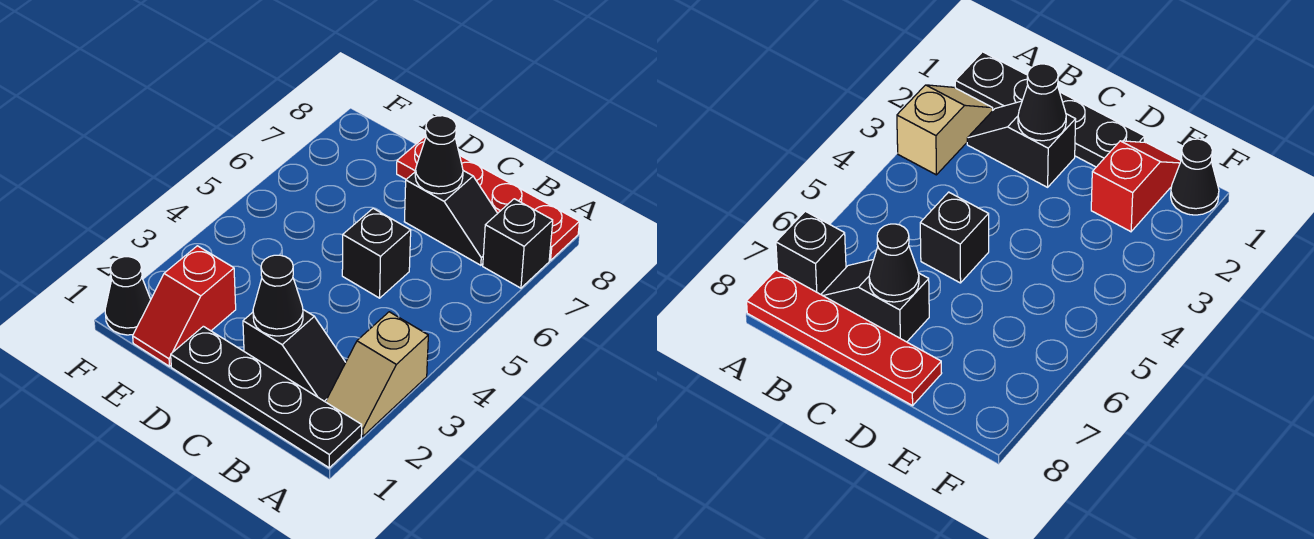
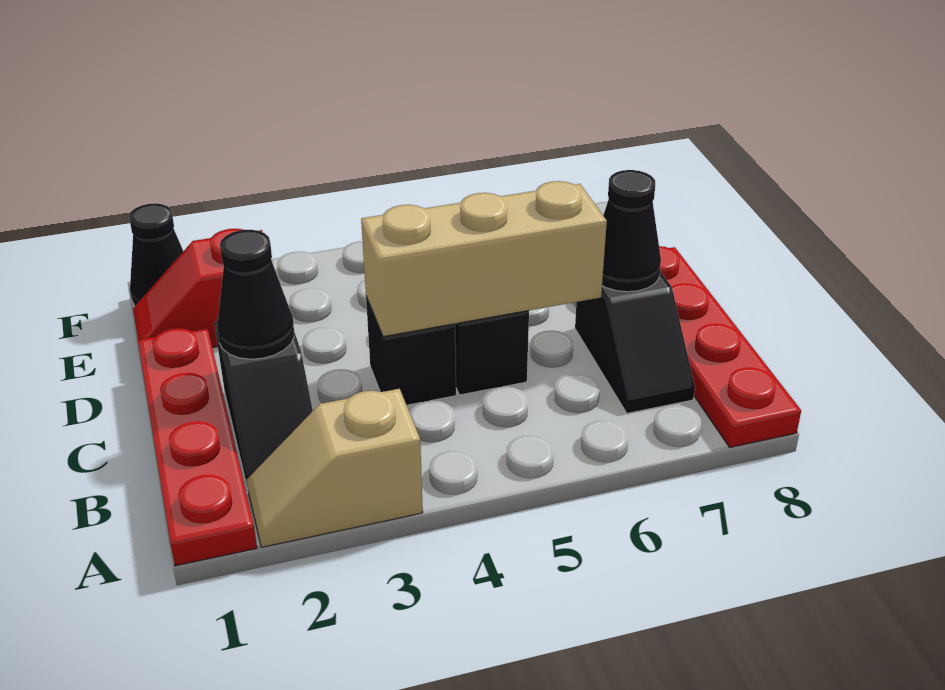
black plate A1:D1 level 1 -> red plate A1:D1 level 1
black brick A7 level 1 -> black brick C4 level 1
none -> tan brick C4:C6 level 2

